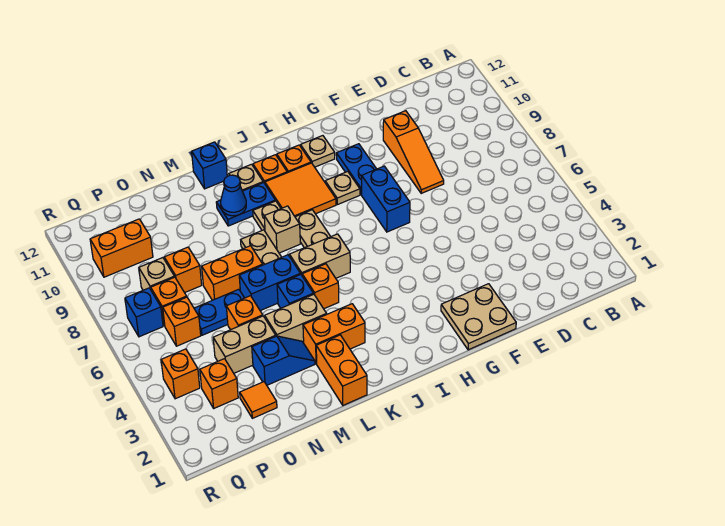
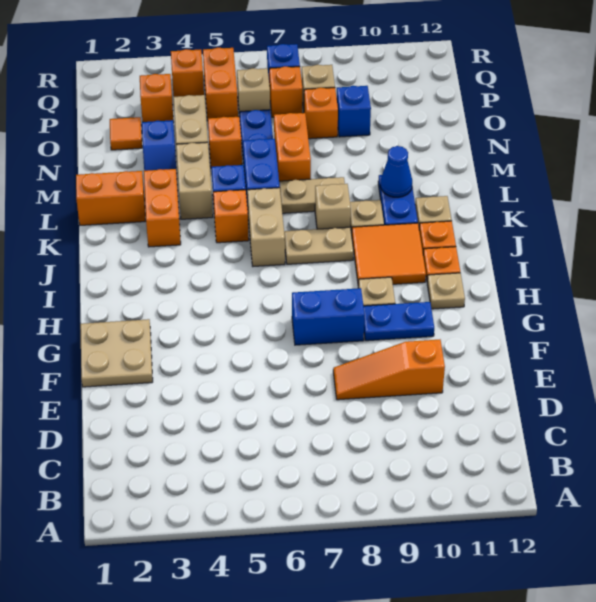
blue brick L12 level 1 -> blue brick O9 level 1
orange brick P6 level 1 -> tan brick P6 level 1
orange brick P10:Q10 level 1 -> orange brick P5:Q5 level 1

